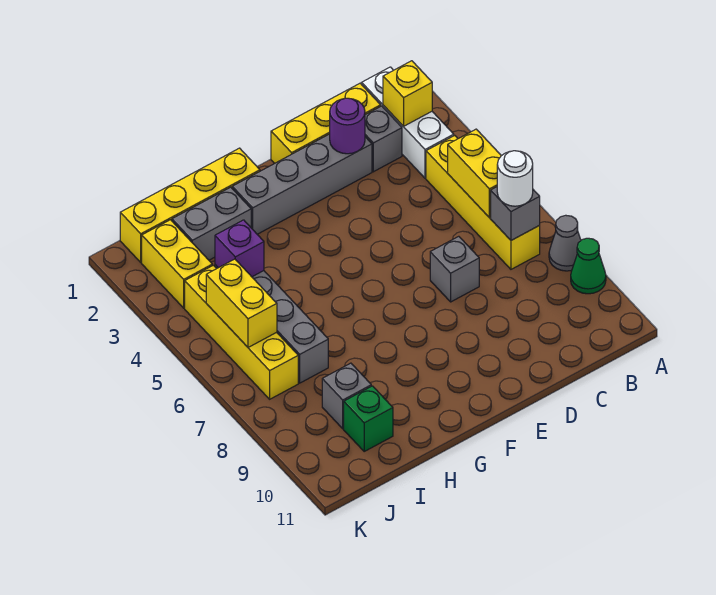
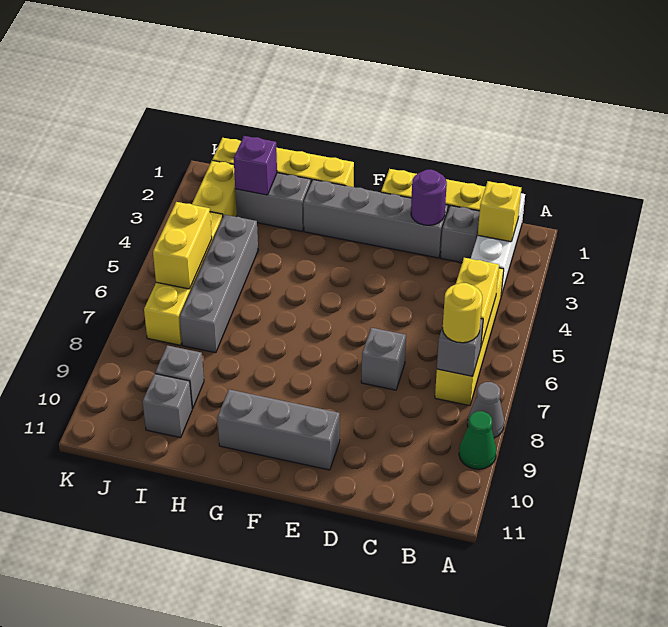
white round brick B7 level 3 -> yellow round brick B7 level 3
none -> grey brick E10:G10 level 1
purple brick I4 level 2 -> purple brick I2 level 2
green brick I10 level 1 -> grey brick I10 level 1

